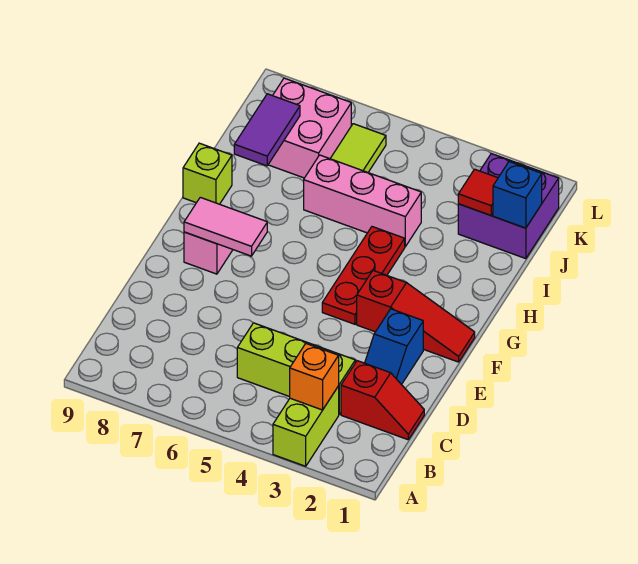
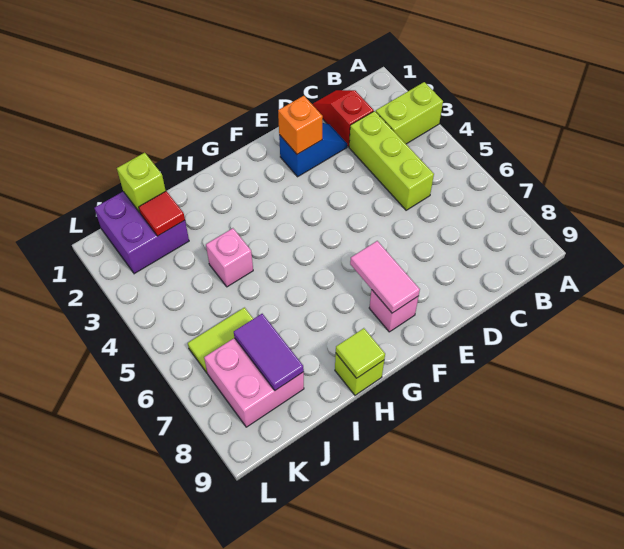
orange brick B3 level 2 -> orange brick E2 level 2
red slope F1:F3 level 1 top 3 -> none
red plate F4:H4 level 1 -> none
none -> lime tile H9 level 2
pink brick I4:I6 level 1 -> pink brick I4 level 1
purple tile I8:J8 level 2 -> purple tile J7:J8 level 2
blue brick J1 level 2 -> lime brick J1 level 2

